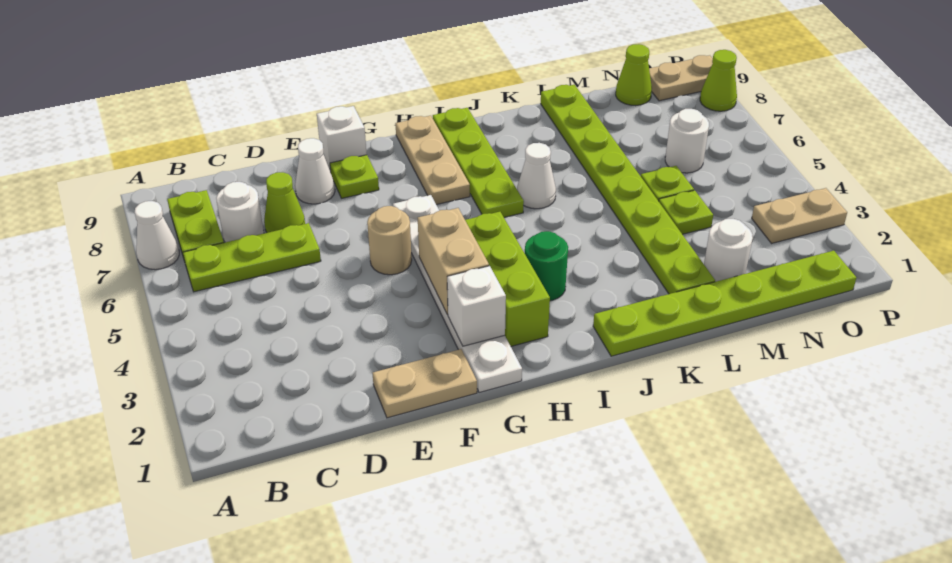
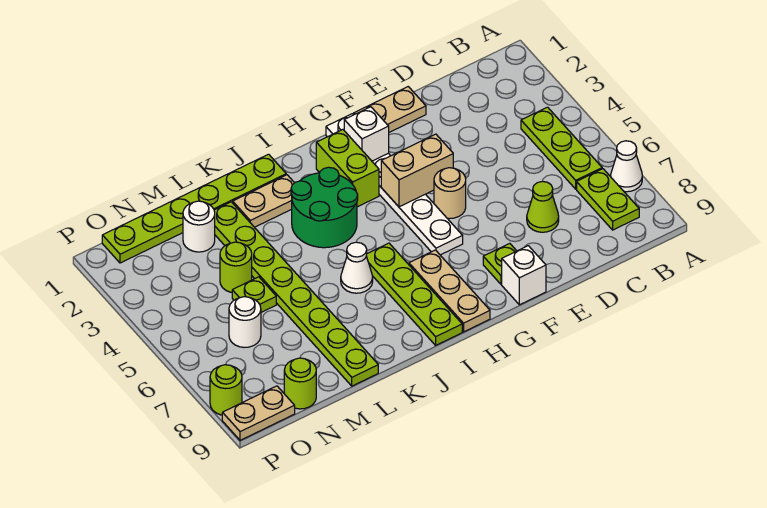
lime plate B6:D6 level 1 -> lime plate B4:B6 level 1
white round brick C7 level 1 -> none
white cone E8 level 1 -> none
tan brick G3:G4 level 2 -> tan brick F4:G4 level 2
lime brick H2:H4 level 1 -> lime brick H2:H3 level 1
green round brick I3 level 1 -> green round brick I3:J4 level 1
lime plate M4 level 1 -> lime round brick M4 level 1
lime cone N9 level 1 -> lime round brick N9 level 1
tan plate O3:P3 level 1 -> tan plate J2:K2 level 1
lime cone P8 level 1 -> lime round brick P8 level 1

